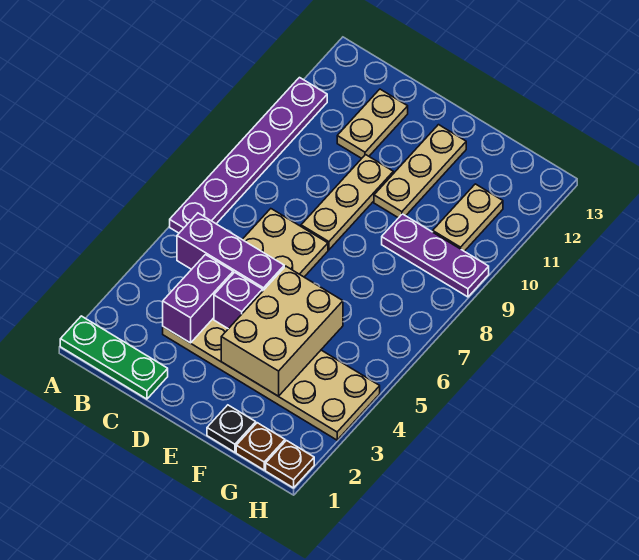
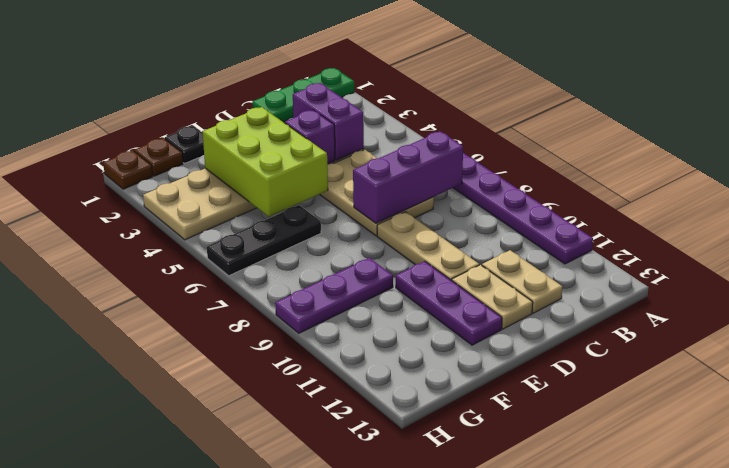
purple brick B5:D5 level 2 -> purple brick B7:D7 level 2
tan brick E3:F5 level 2 -> lime brick E3:F5 level 2
tan plate E10:E12 level 1 -> purple plate E10:E12 level 1
none -> black plate F6:H6 level 1
tan plate G10:G11 level 1 -> tan plate D11:D12 level 1

